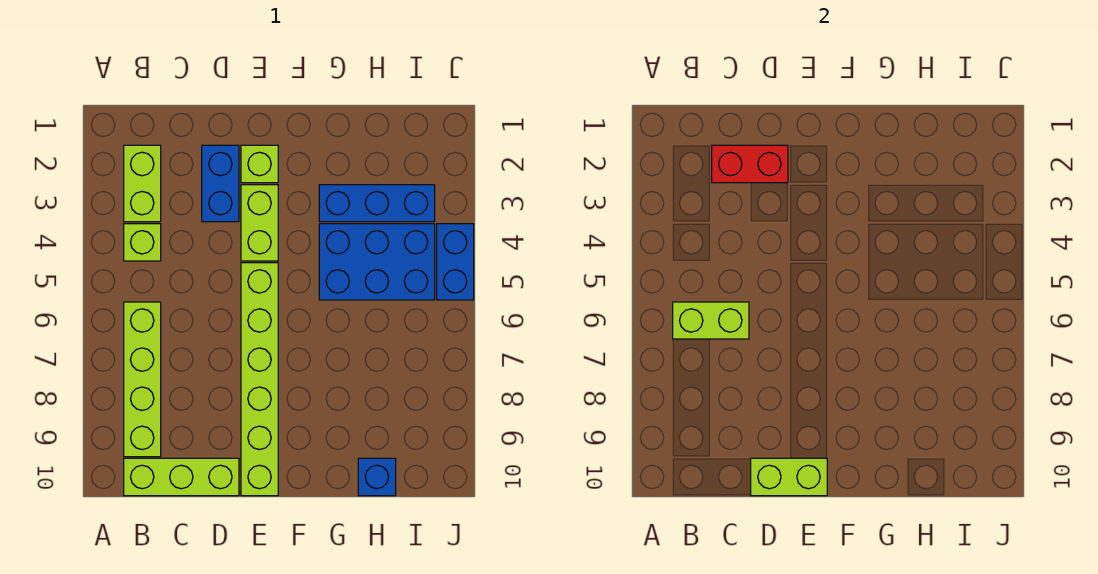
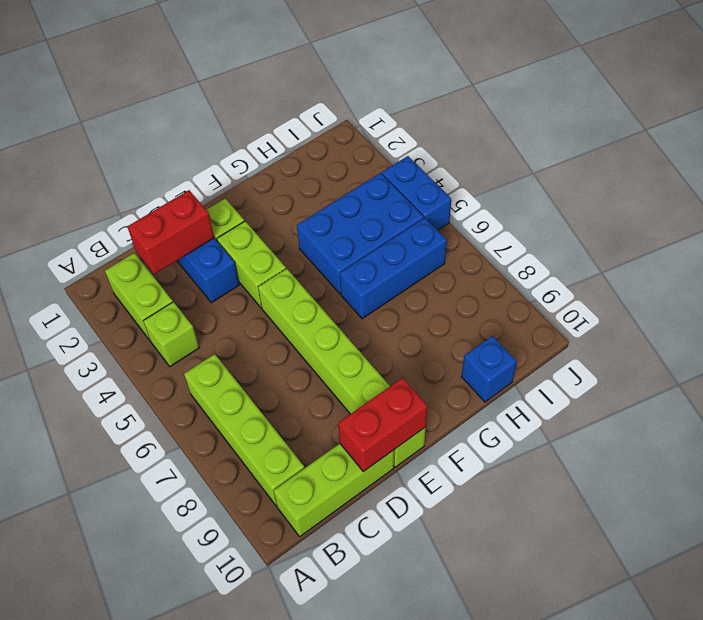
lime brick B6:C6 level 2 -> none
lime brick D10:E10 level 2 -> red brick D10:E10 level 2
blue brick G3:I3 level 1 -> blue brick G6:I6 level 1

